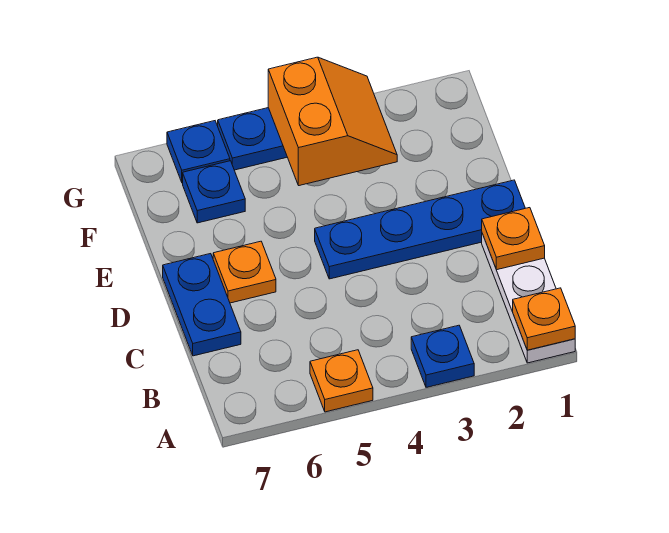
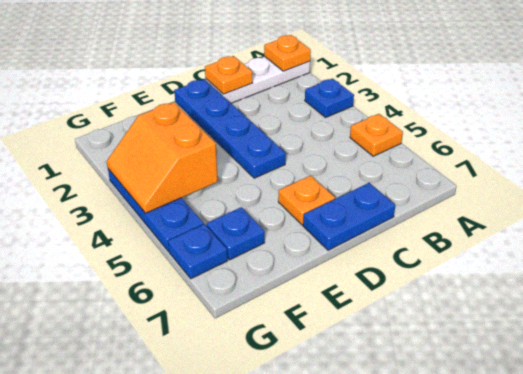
orange slope F3:G4 level 2 top 4 -> orange slope F3:G4 level 2 top F

